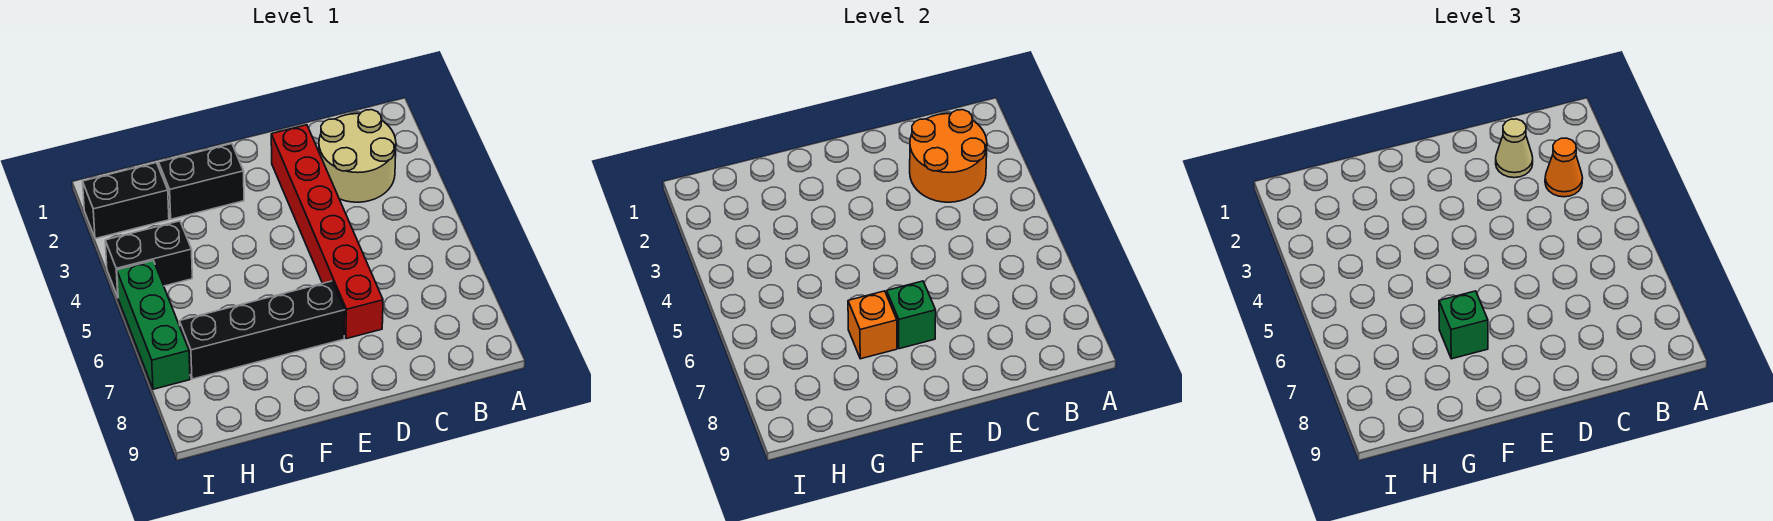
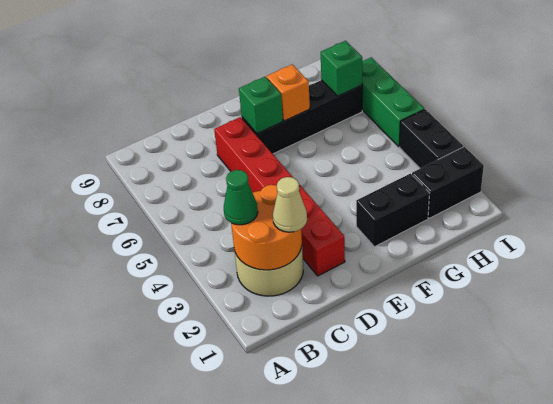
orange cone B3 level 3 -> green cone B3 level 3
green brick F7 level 3 -> green brick H7 level 2
black brick H4:I4 level 1 -> black brick I3:I4 level 1

